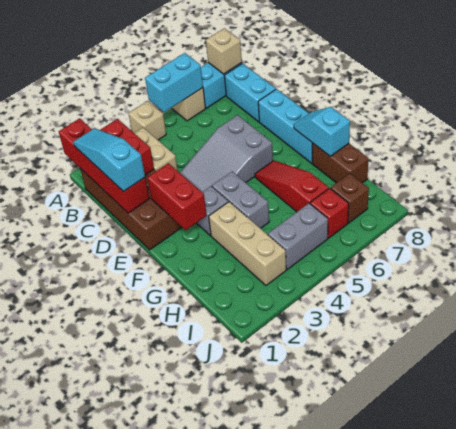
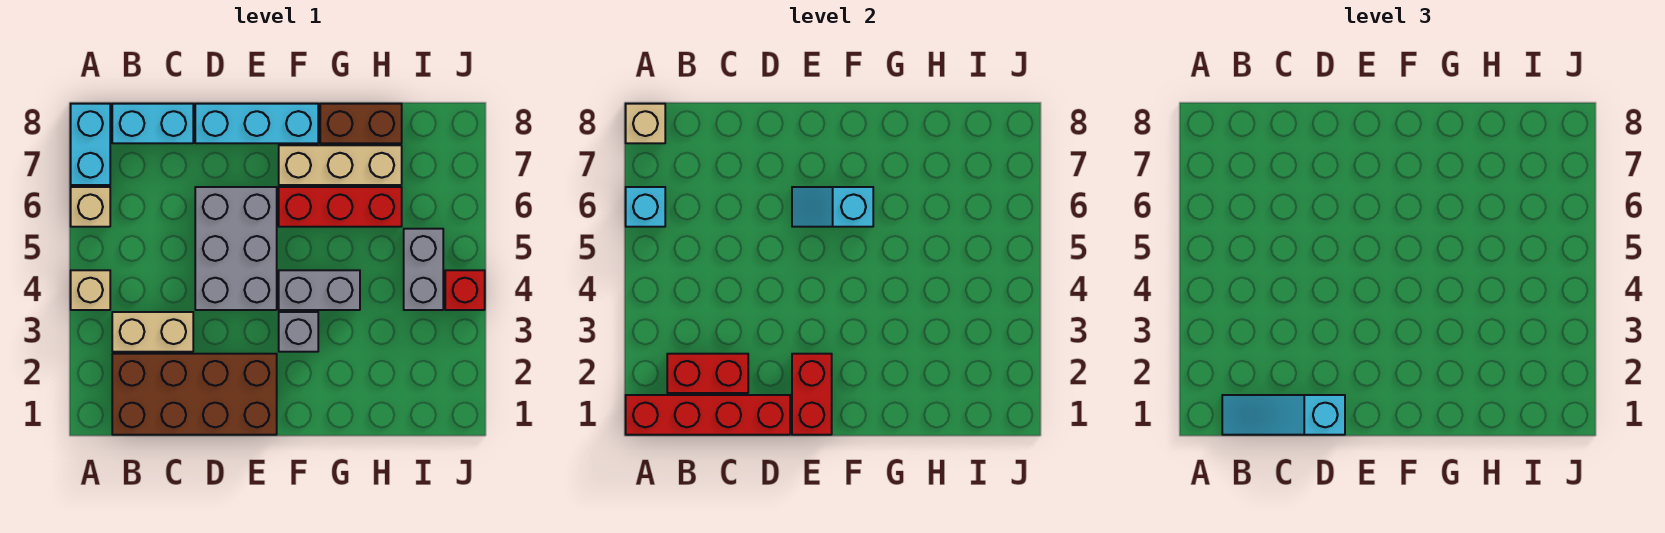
cyan brick A5:A6 level 2 -> cyan brick A6 level 2
grey slope D4:E6 level 1 top 6 -> grey brick D4:E6 level 1
red brick E2:F2 level 2 -> red brick E1:E2 level 2
red slope F6:H6 level 1 top H -> red brick F6:H6 level 1
cyan slope F8:G8 level 2 top G -> cyan slope E6:F6 level 2 top F
tan brick G3:I3 level 1 -> tan brick F7:H7 level 1
red brick I6 level 1 -> red brick J4 level 1
brown brick I7 level 1 -> none

